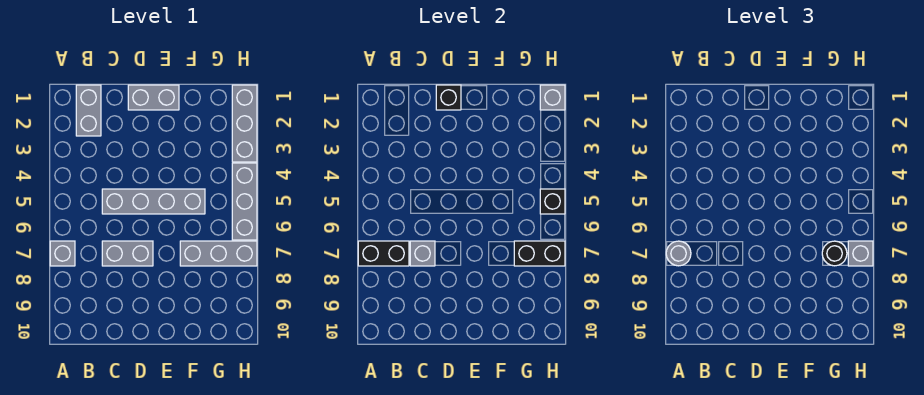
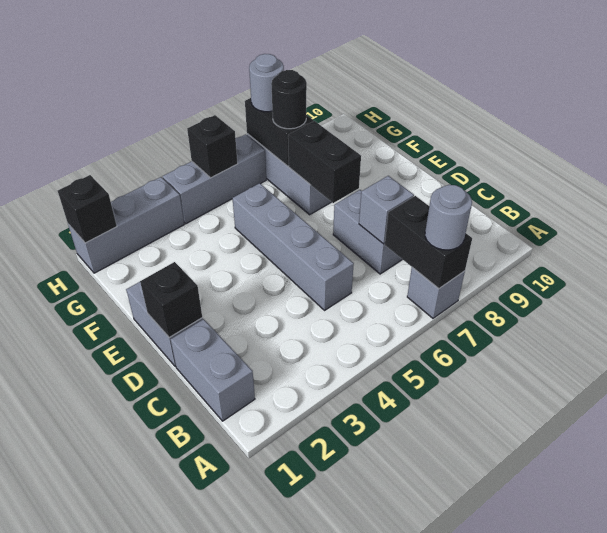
grey brick B1:B2 level 1 -> grey brick B1:C1 level 1
none -> black brick E7:F7 level 2
grey brick H1 level 2 -> black brick H1 level 2
grey brick H7 level 3 -> grey round brick H7 level 3

